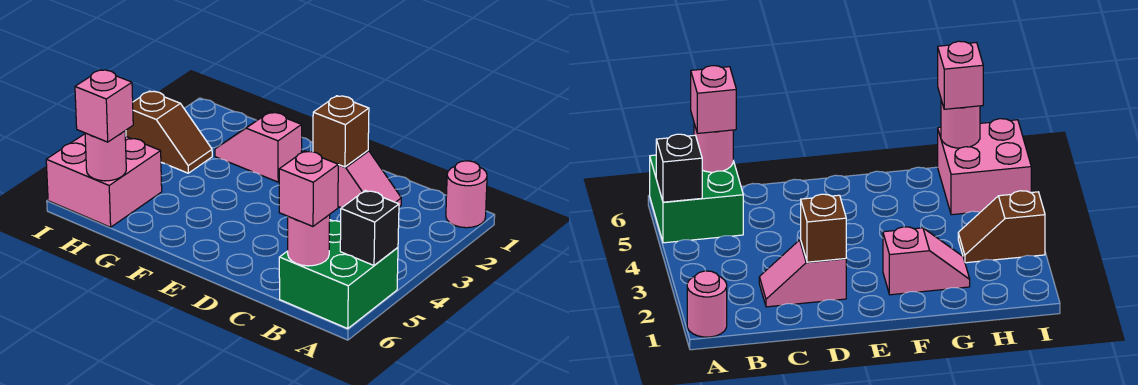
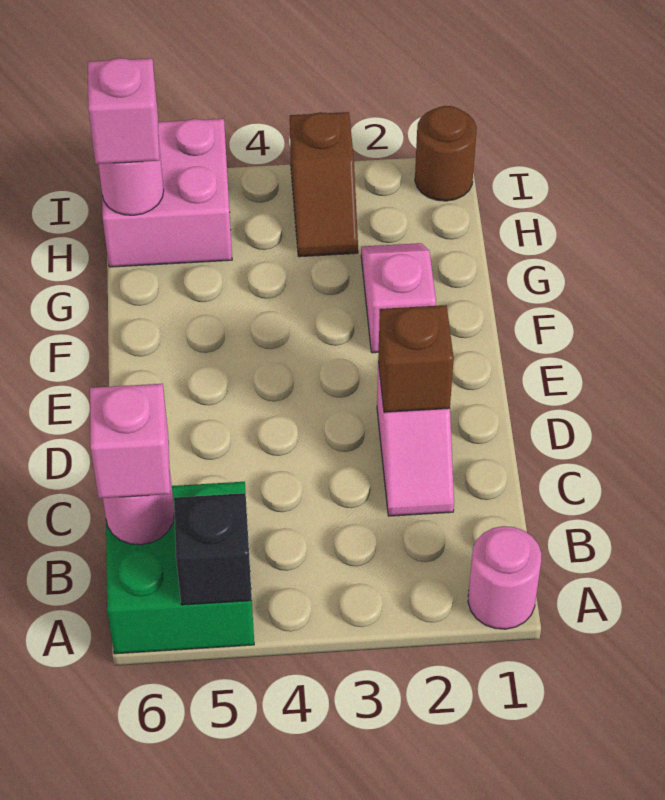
none -> brown round brick I1 level 1

